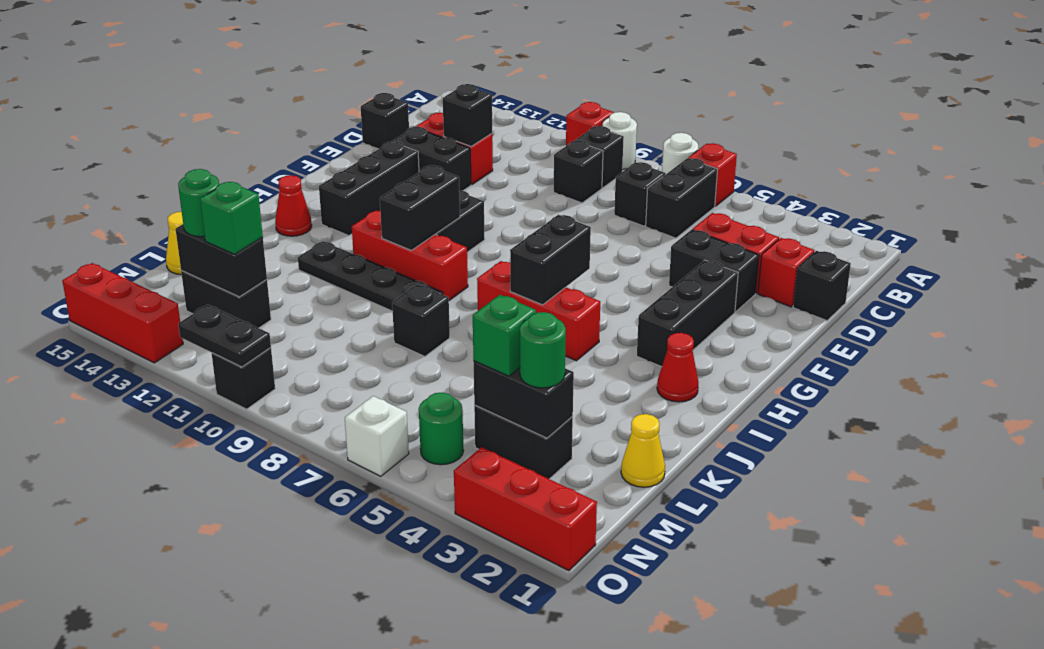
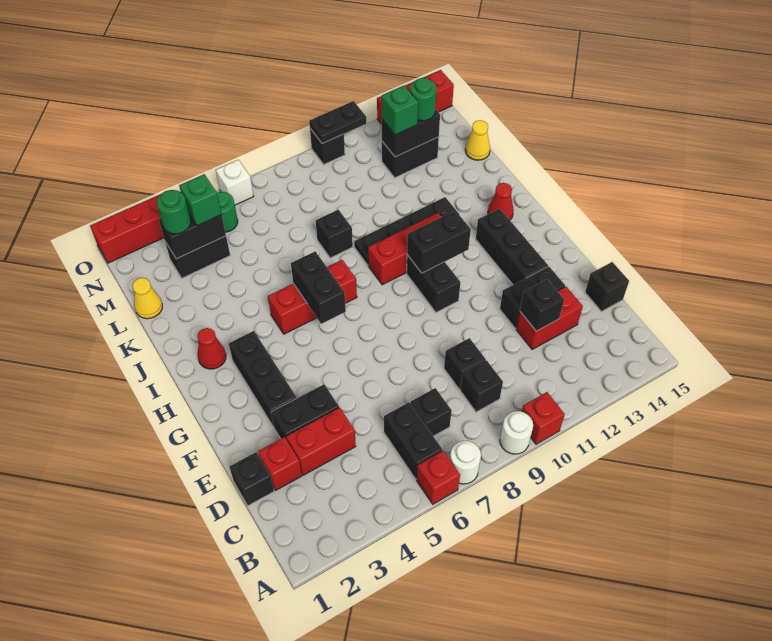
black brick B9 level 1 -> black brick D9 level 1
black brick H10:I10 level 2 -> black brick H10:H11 level 2

